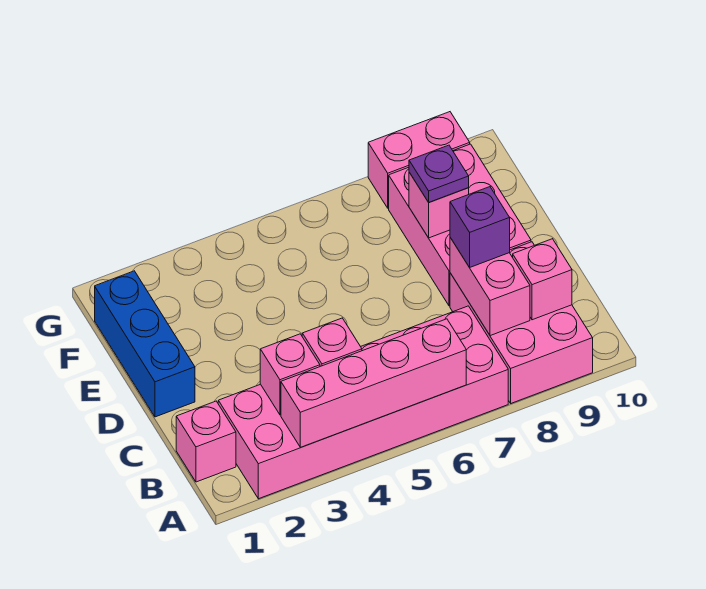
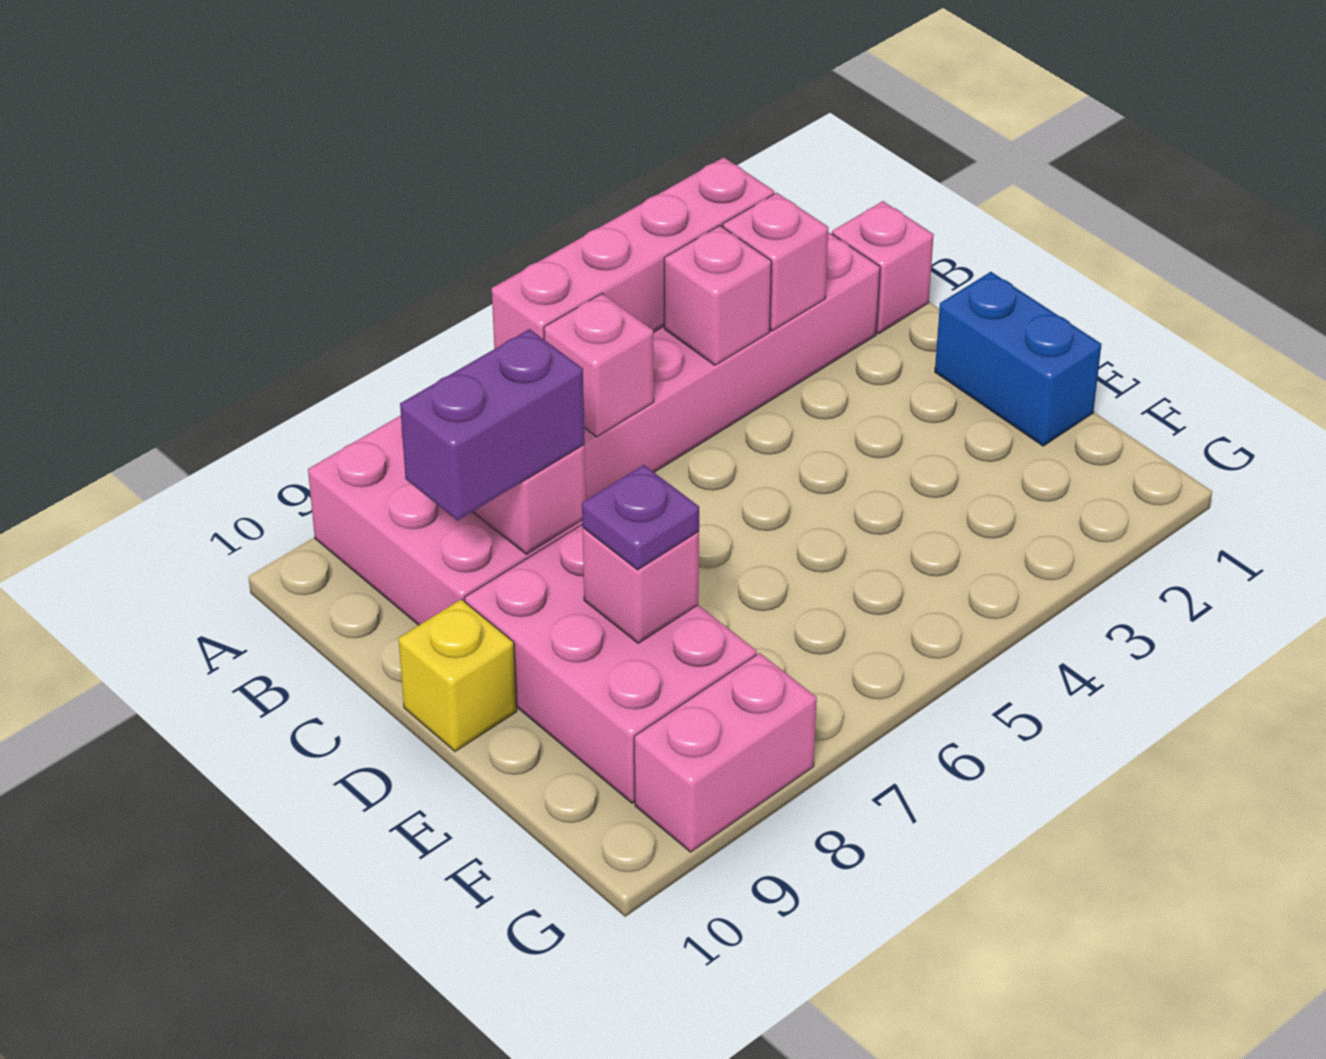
pink brick B9 level 2 -> pink brick B6 level 2
purple brick C8 level 3 -> purple brick C8:C9 level 3
blue brick D1:F1 level 1 -> blue brick D1:E1 level 1
none -> yellow brick D10 level 1

